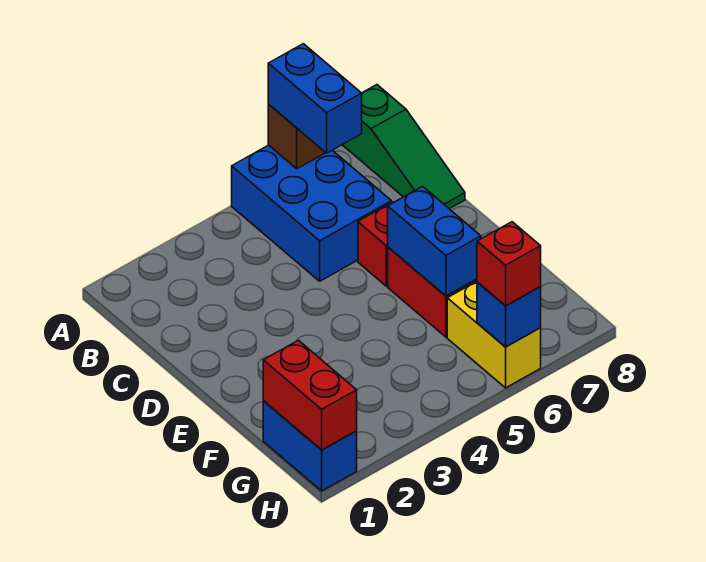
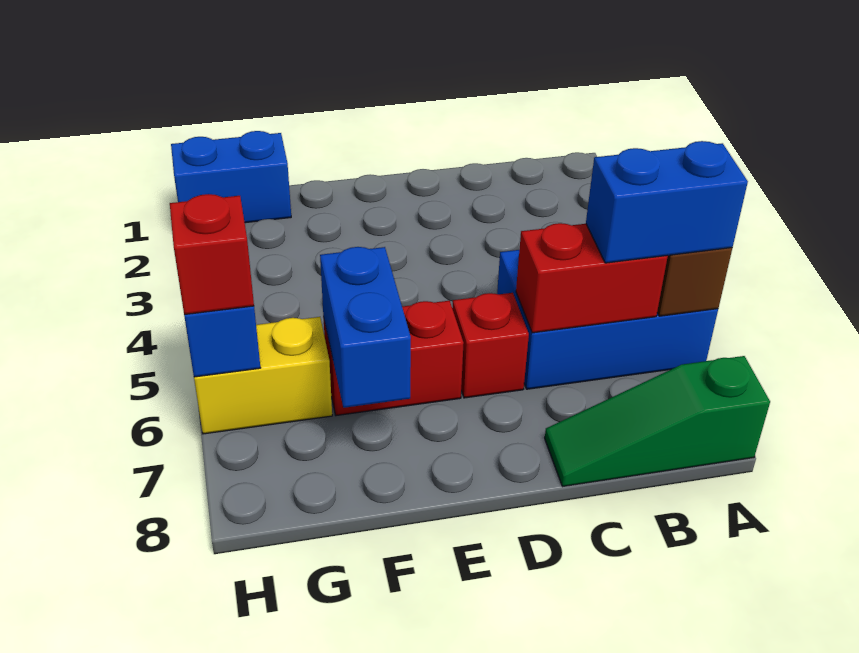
blue brick E6:F6 level 2 -> blue brick F6:F7 level 2
red brick G1:H1 level 2 -> red brick B6:C6 level 2

